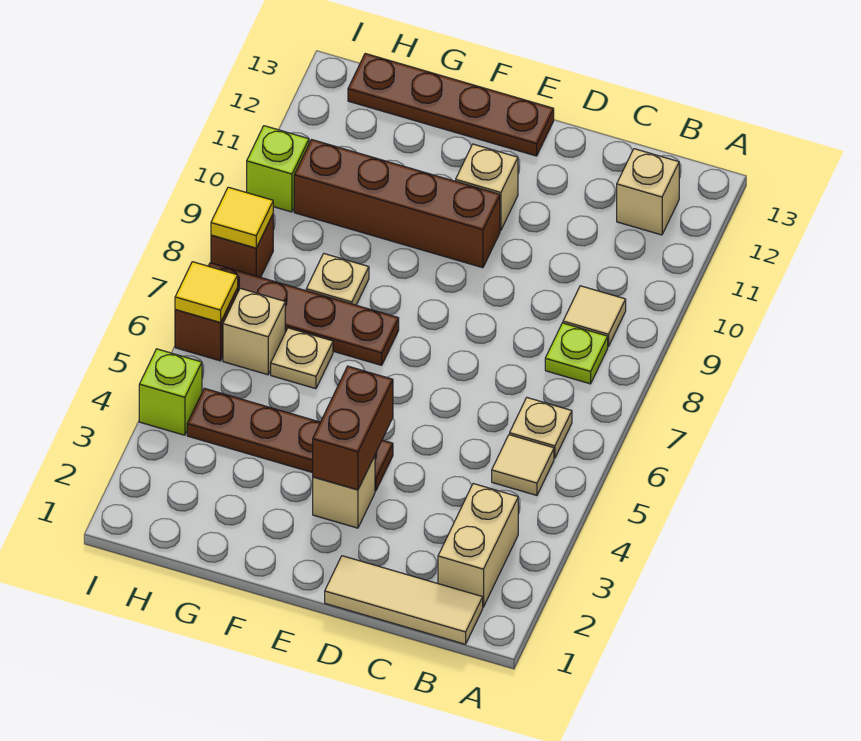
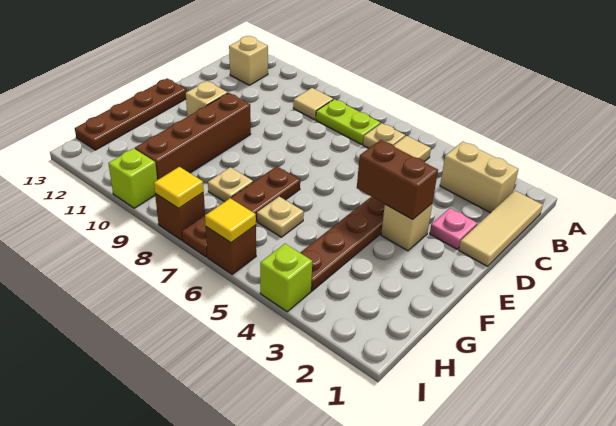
lime plate B8 level 1 -> lime plate B7:B8 level 1
none -> pink plate D2 level 1
tan brick H6 level 1 -> none

